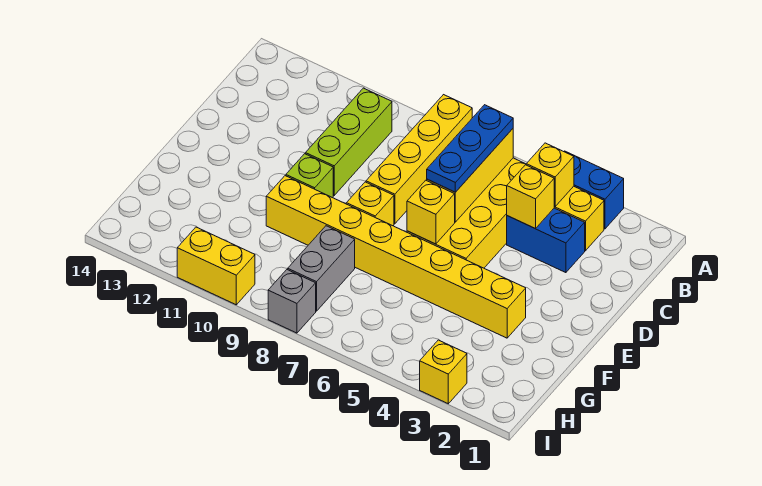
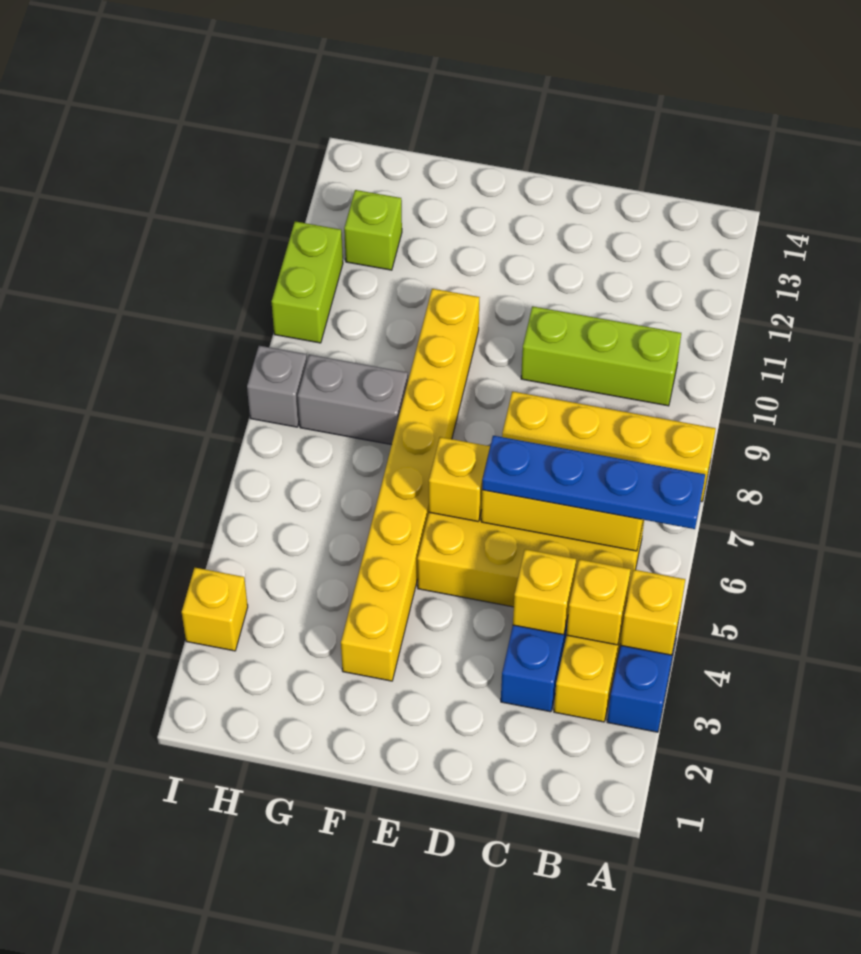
blue plate B6:D6 level 3 -> blue plate A6:D6 level 3
yellow brick E8 level 1 -> yellow brick A4 level 2
lime brick E10 level 1 -> lime brick H12 level 1
yellow brick I10:I11 level 1 -> lime brick I10:I11 level 1

